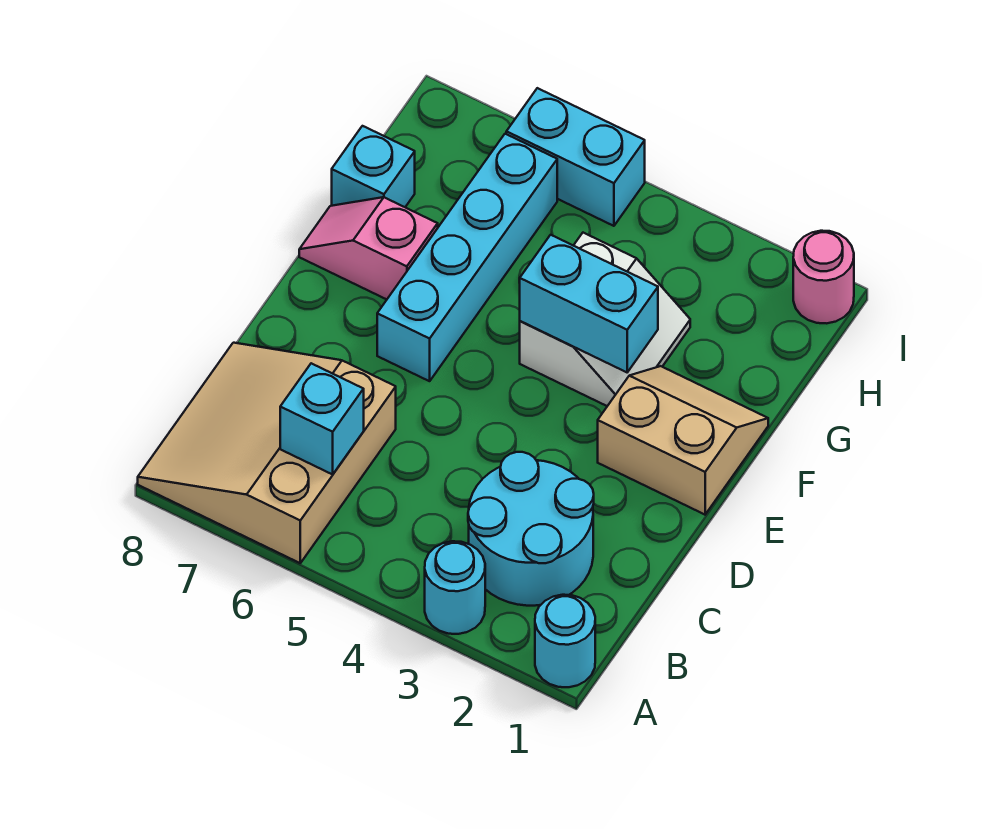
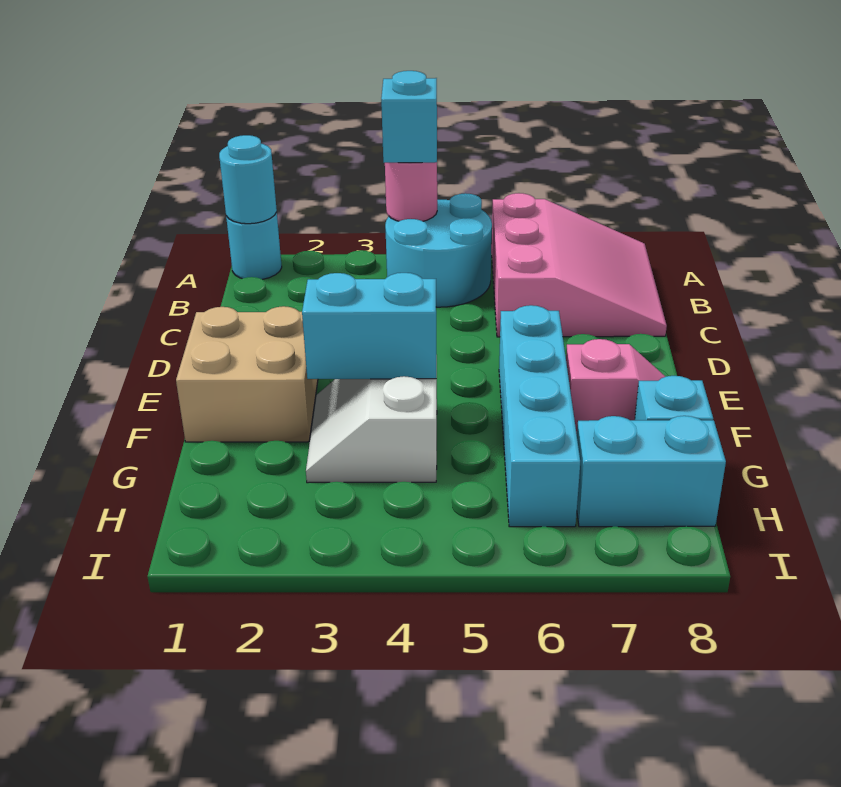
cyan round brick A3 level 1 -> cyan round brick A1 level 2
tan slope A6:C8 level 1 top 6 -> pink slope A6:C8 level 1 top 6
cyan round brick B2:C3 level 1 -> cyan round brick A4:B5 level 1
cyan brick B6 level 2 -> cyan brick A4 level 3
tan slope E1:F2 level 1 top E -> tan brick E1:F2 level 1
pink round brick I1 level 1 -> pink round brick A4 level 2
cyan brick I5:I6 level 1 -> cyan brick H7:H8 level 1

